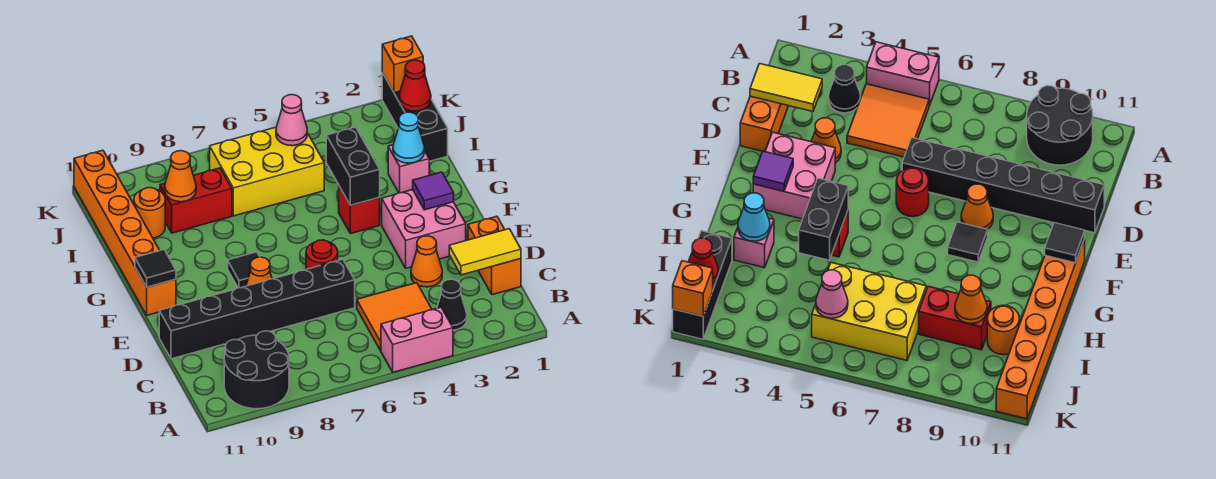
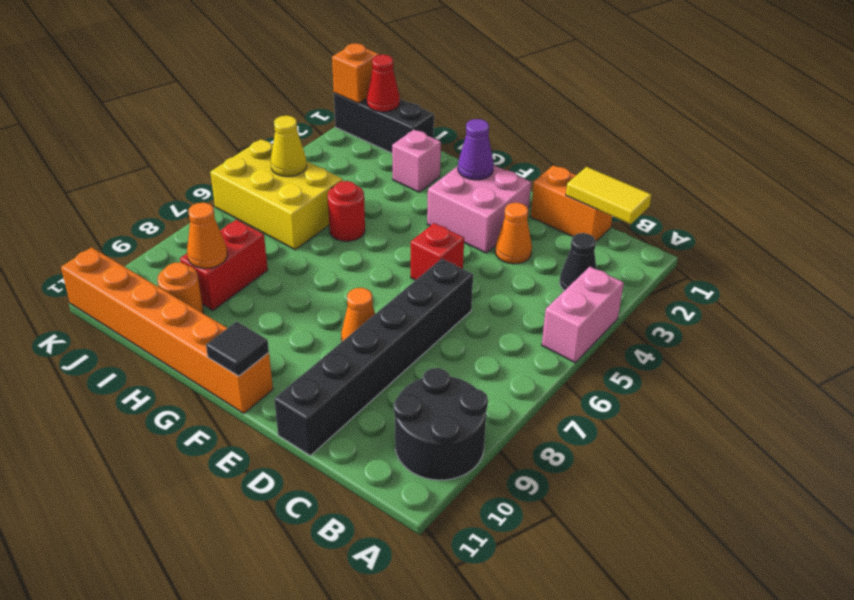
orange tile B4:C5 level 1 -> none
yellow tile C1:C2 level 2 -> yellow tile B1:C1 level 2
red round brick E6 level 1 -> red round brick H5 level 1
purple tile F2 level 2 -> purple cone F2 level 2
black tile F8 level 1 -> none
red brick G4 level 1 -> red brick E5 level 1
black brick G4:H4 level 2 -> none
cyan cone H2 level 2 -> none
yellow brick I5:J7 level 1 -> yellow brick I5:K6 level 1
pink cone J5 level 2 -> yellow cone J5 level 2

